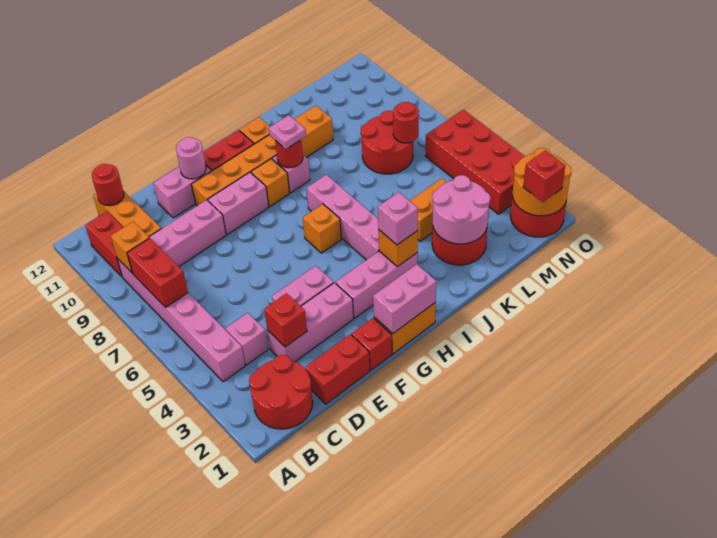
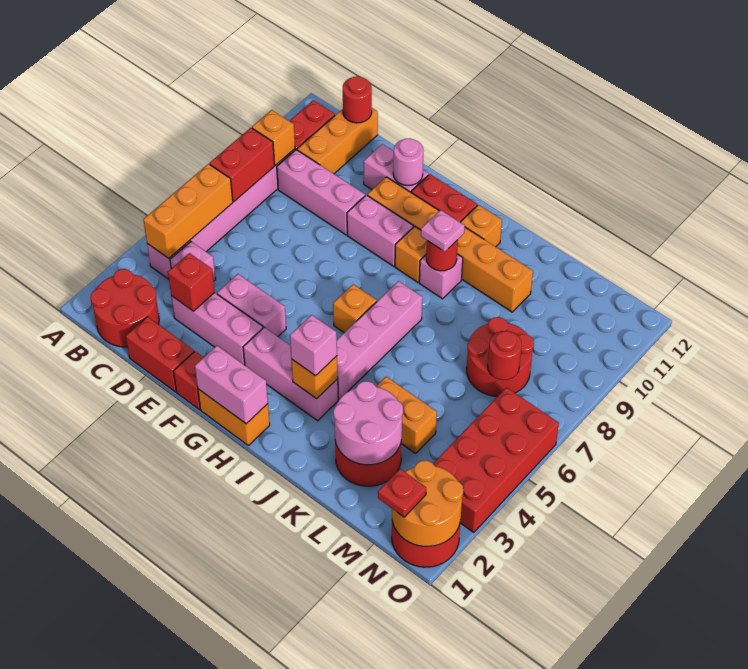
none -> orange brick B4:B6 level 2
red brick N1 level 3 -> red plate N1 level 3

